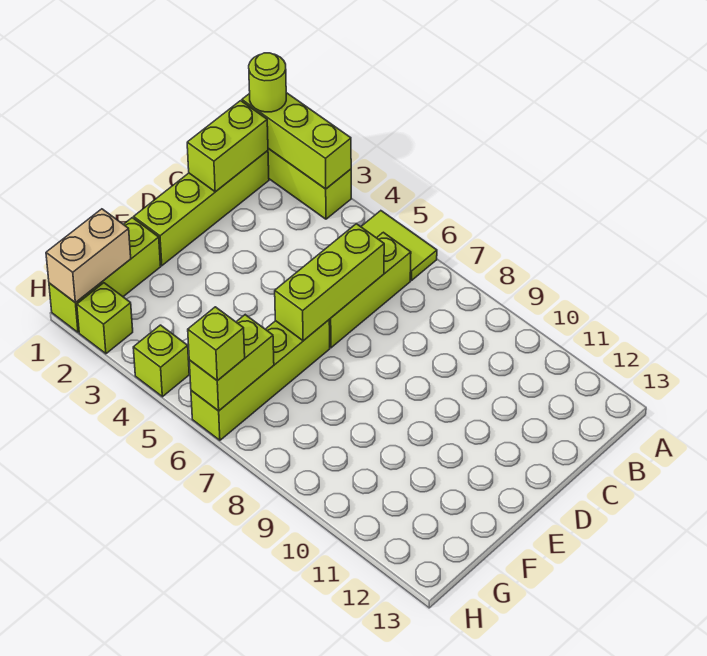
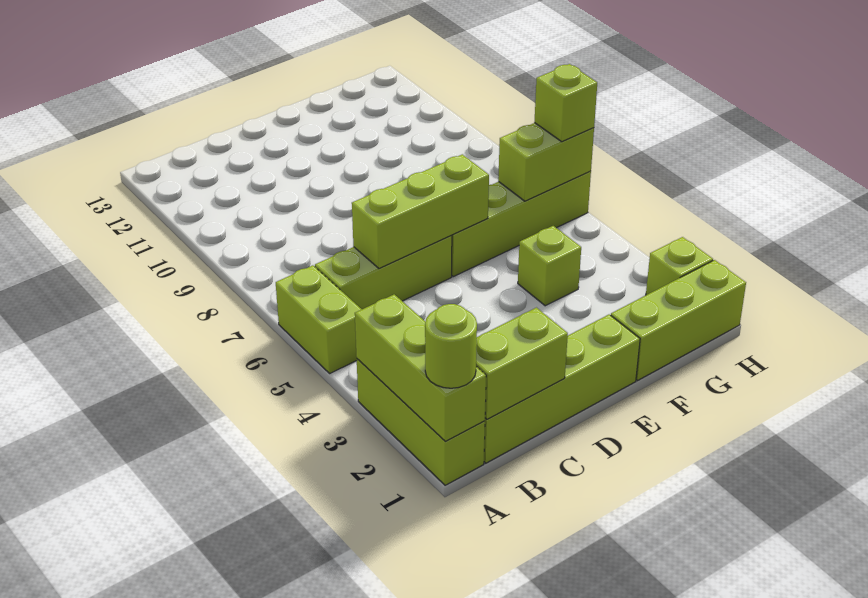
lime tile A5:A6 level 1 -> lime brick A5:A6 level 1
tan brick G1:H1 level 2 -> none
lime brick H4 level 1 -> lime brick F4 level 1

